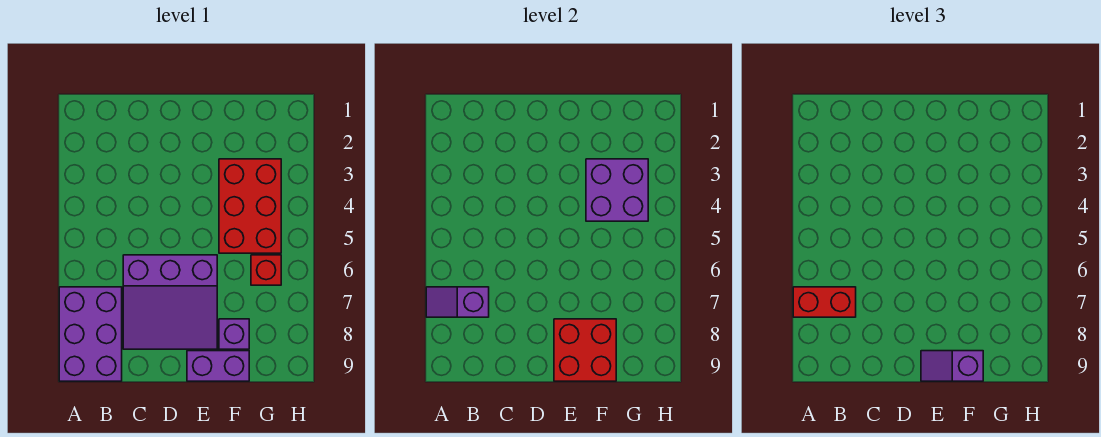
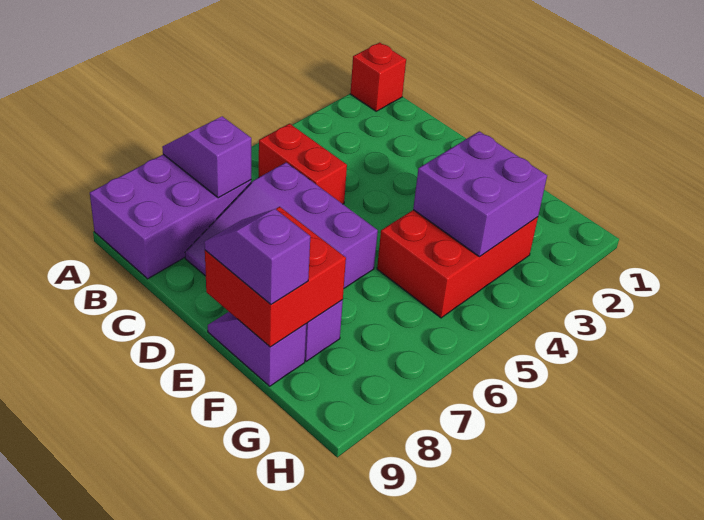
red brick A7:B7 level 3 -> red brick B5:C5 level 1
purple brick E9:F9 level 1 -> purple slope E9:F9 level 1 top F
red brick G6 level 1 -> red brick A1 level 1

